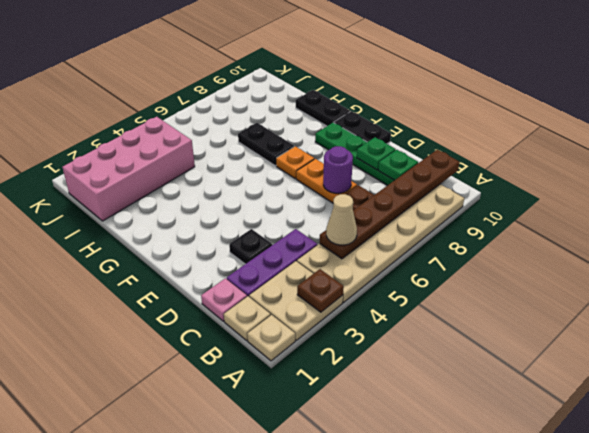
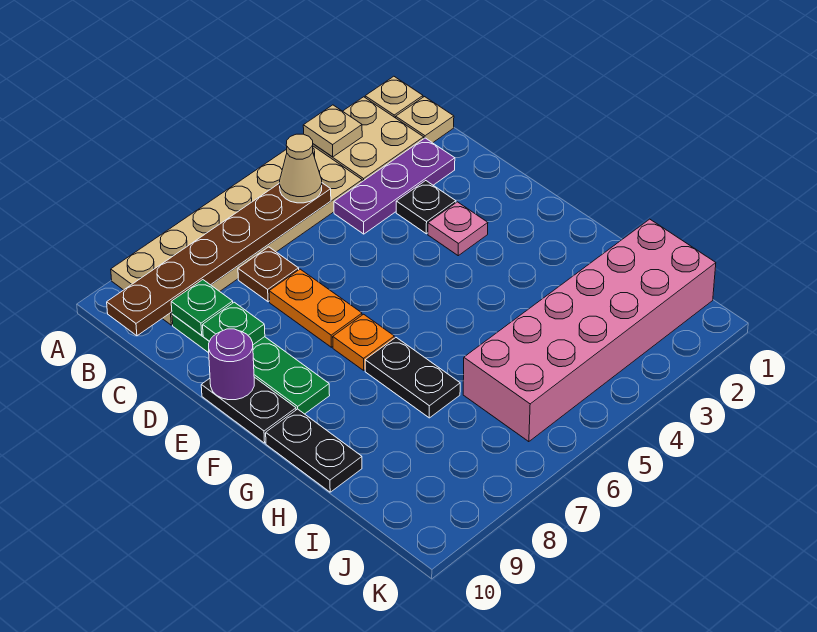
brown plate A3 level 2 -> tan plate A3 level 2
pink plate C1 level 1 -> pink plate E3 level 1
purple round brick D7 level 2 -> purple round brick E10 level 2
pink brick I1:J4 level 1 -> pink brick I1:J6 level 1

